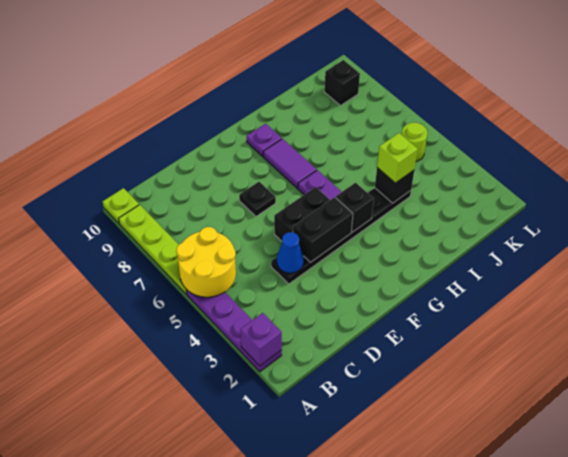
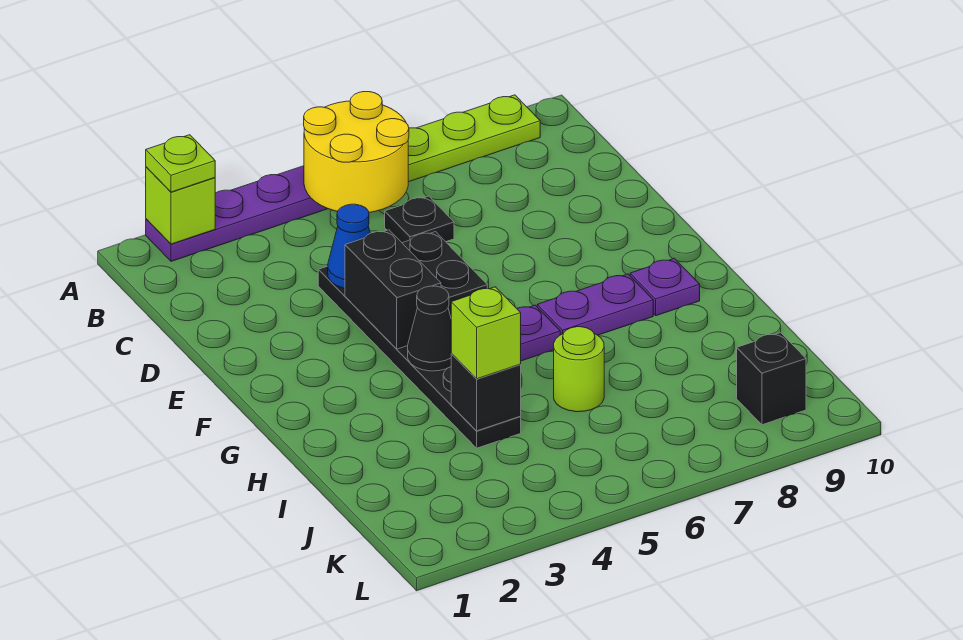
purple brick A2 level 2 -> lime brick A2 level 2
lime plate A10 level 1 -> lime plate A2 level 3
black plate E7 level 1 -> black plate C6 level 1
black brick G4 level 2 -> black cone G4 level 2
purple tile G7:G8 level 1 -> purple plate G7:G8 level 1
lime round brick K5 level 1 -> lime round brick I6 level 1

